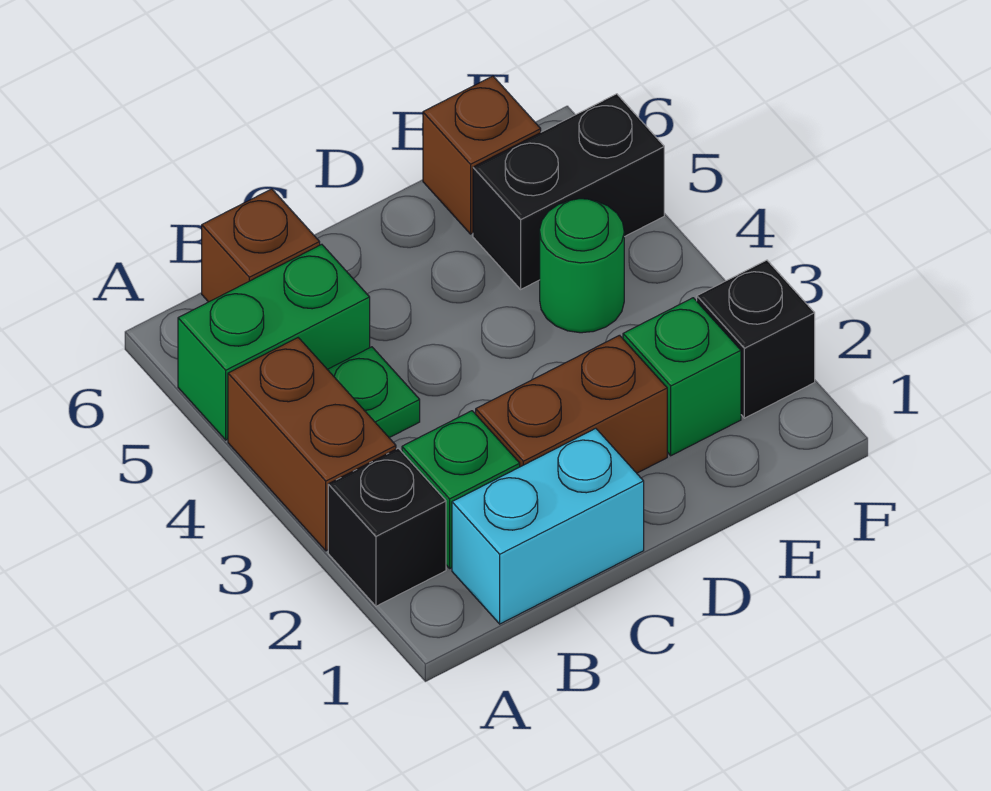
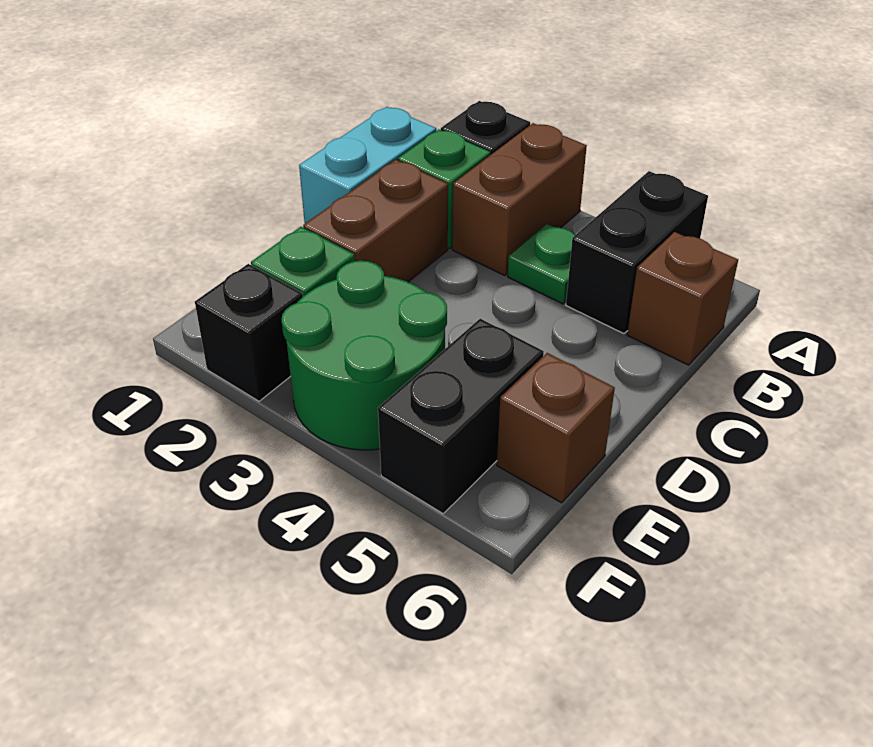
brown brick A3:A4 level 1 -> brown brick A3:B3 level 1
green brick A5:B5 level 1 -> black brick A5:B5 level 1
green round brick E4 level 1 -> green round brick E3:F4 level 1

